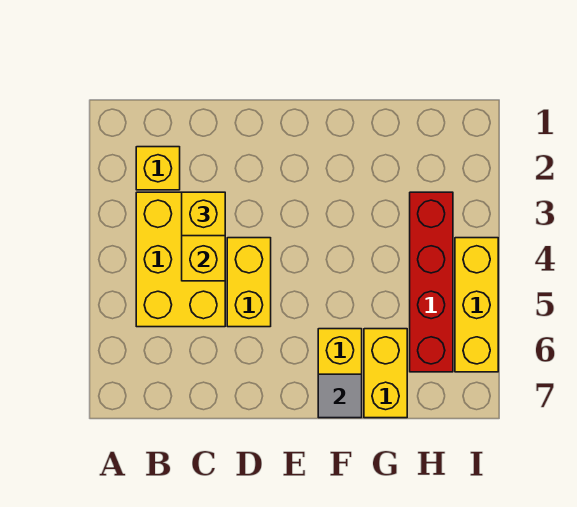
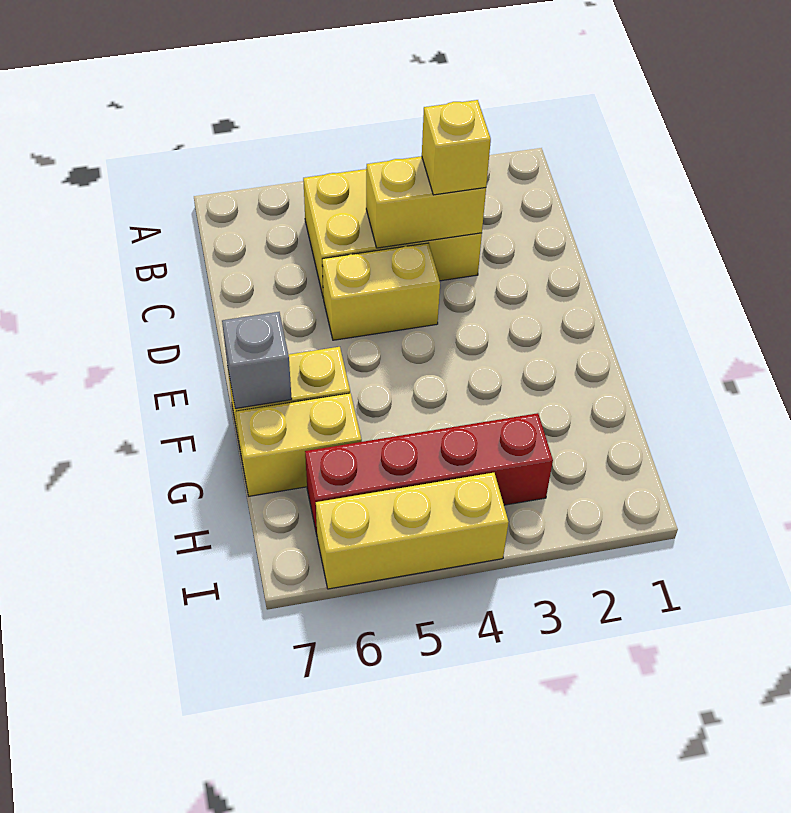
yellow brick B2 level 1 -> none
grey tile F7 level 2 -> grey brick F7 level 2

